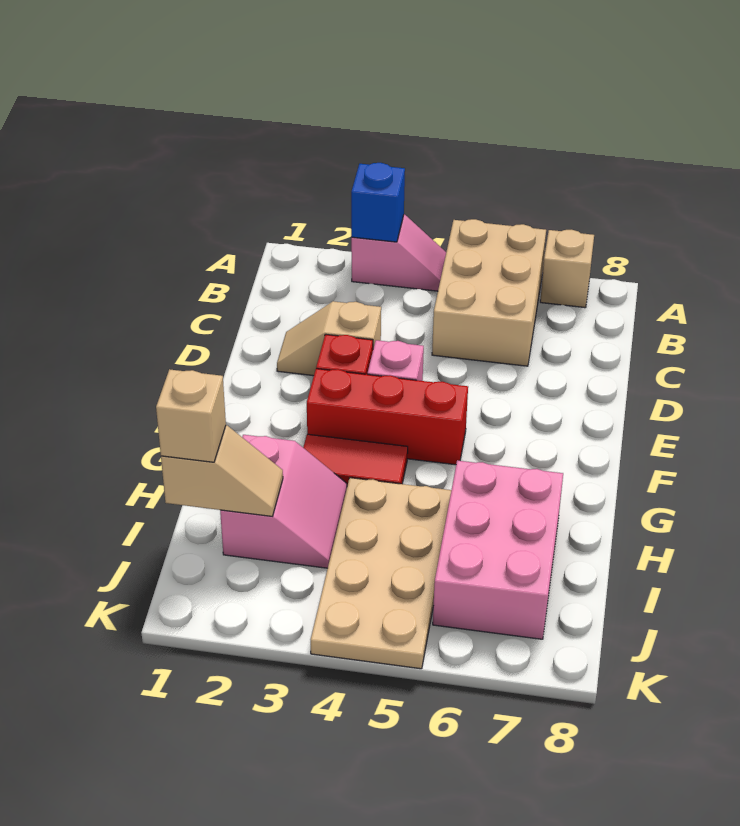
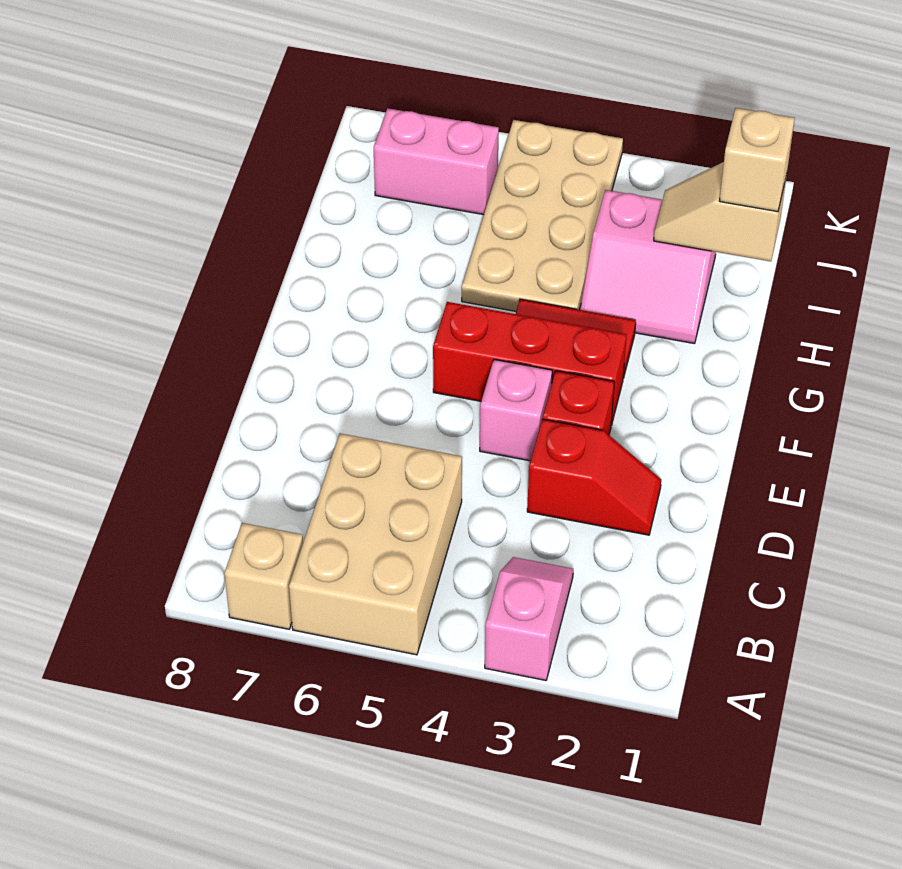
pink slope A3:A4 level 1 top 3 -> pink slope A3:B3 level 1 top A
blue brick A3 level 2 -> none
tan slope D2:D3 level 1 top 3 -> red slope D2:D3 level 1 top 3
pink slope H2:I3 level 1 top 2 -> pink slope H2:I3 level 1 top I
pink brick H6:J7 level 1 -> pink brick J6:J7 level 1

